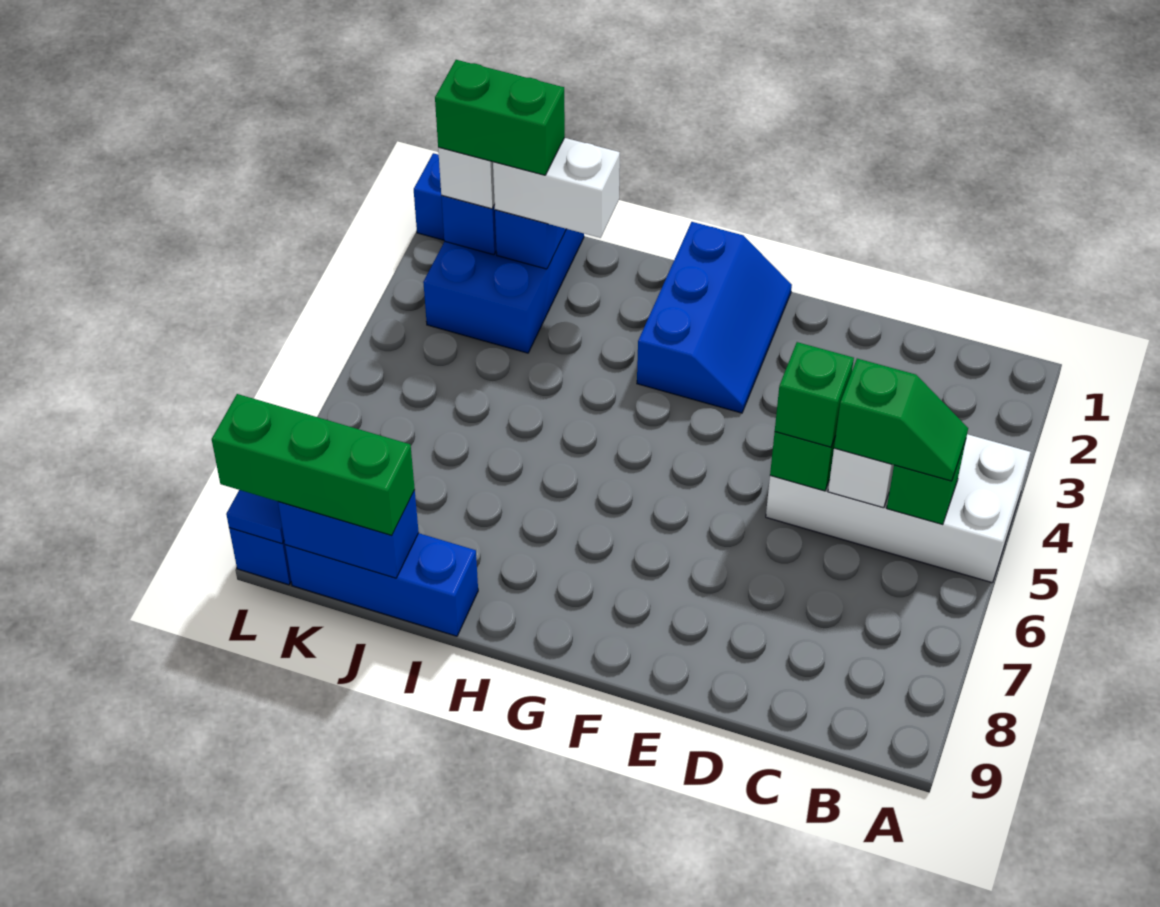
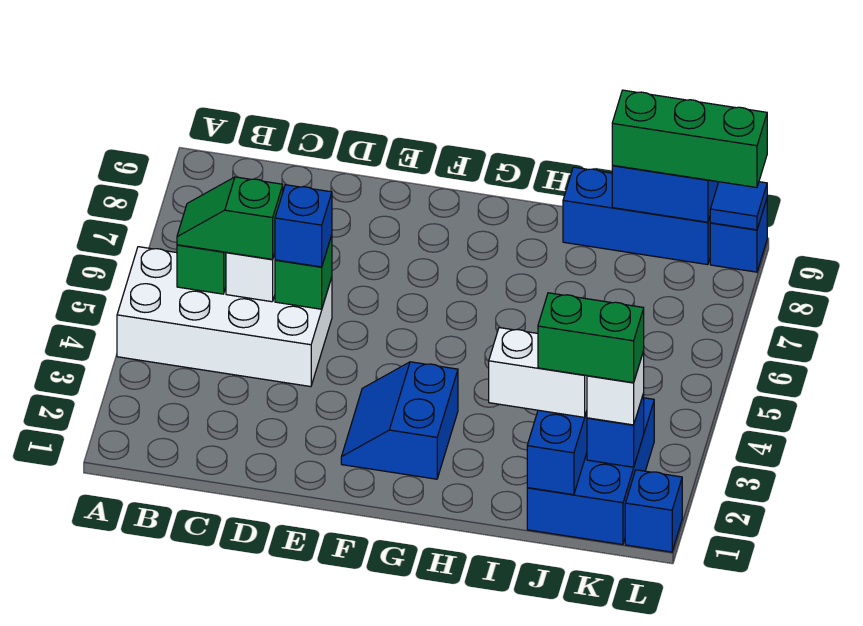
green brick D5 level 3 -> blue brick D5 level 3
blue slope F1:G3 level 1 top G -> blue slope F2:G3 level 1 top G

